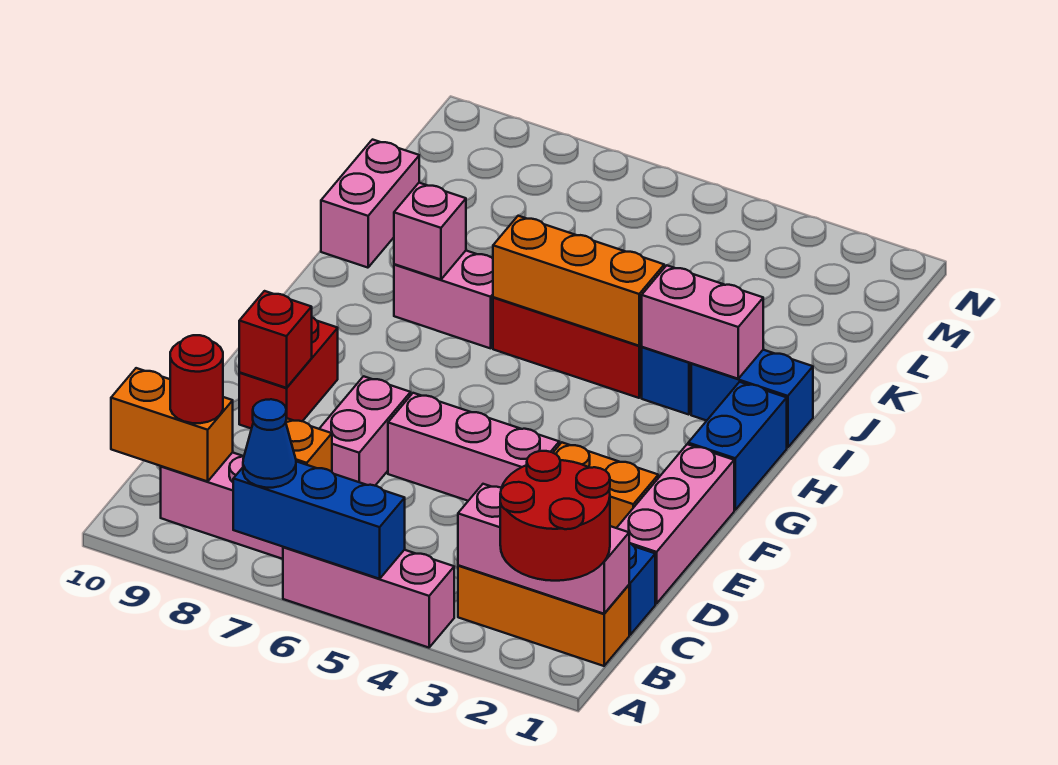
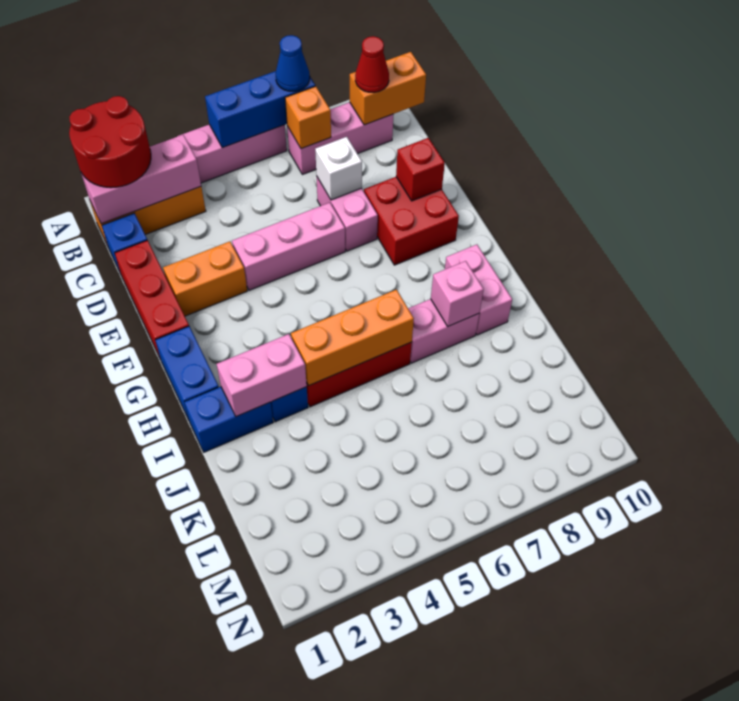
red round brick B9 level 3 -> red cone B9 level 3
pink brick D1:F1 level 1 -> red brick D1:F1 level 1
none -> white brick D7 level 2
red brick E9:F9 level 1 -> red brick E8:F9 level 1
pink brick J10:K10 level 1 -> pink brick H9:I9 level 1

